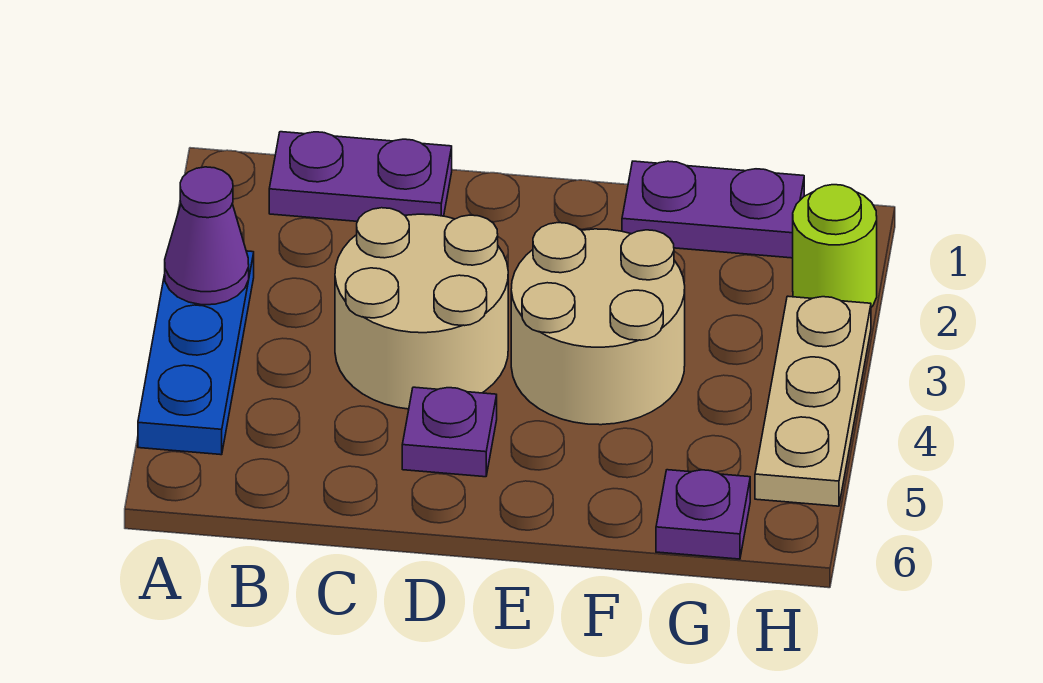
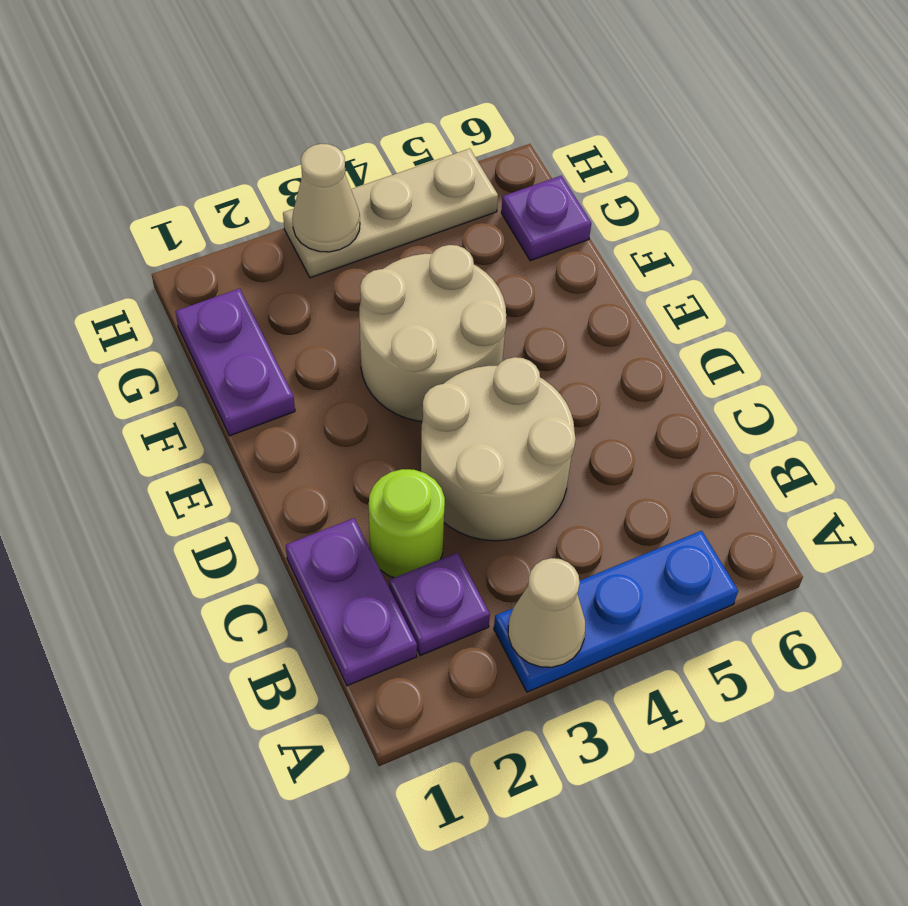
purple cone A3 level 2 -> tan cone A3 level 2
purple plate D5 level 1 -> purple plate B2 level 1
lime round brick H2 level 1 -> lime round brick C2 level 1
none -> tan cone H3 level 2

